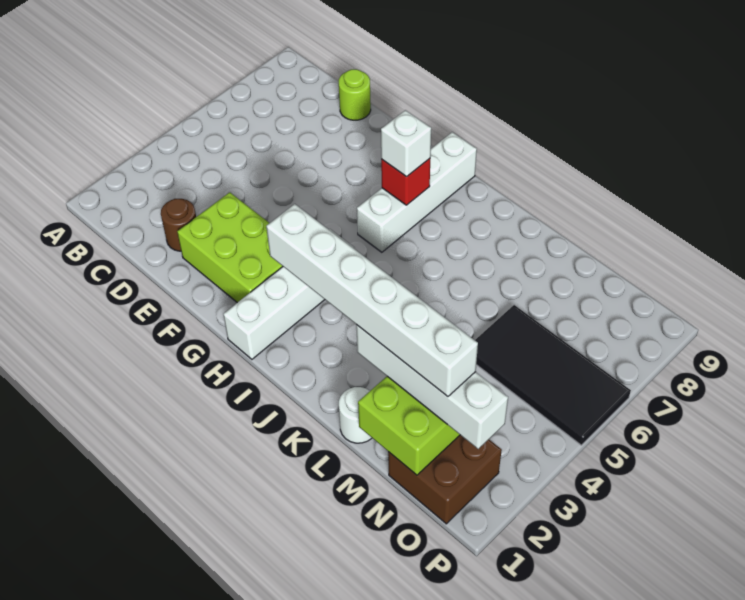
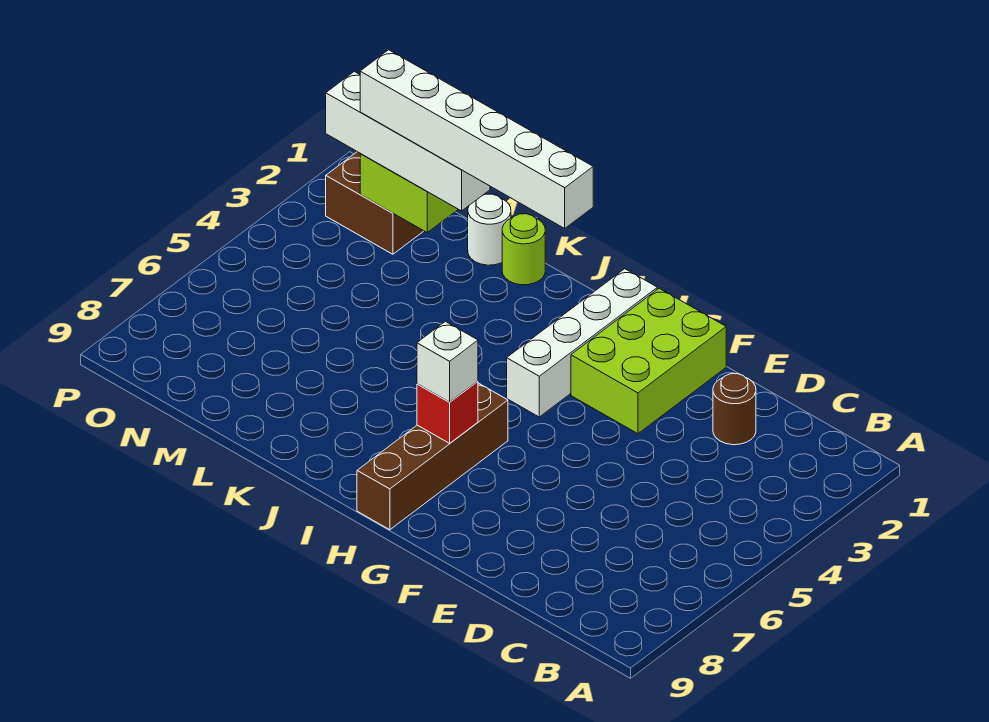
lime round brick D9 level 1 -> lime round brick K1 level 1
lime brick E2:G3 level 1 -> lime brick F1:G3 level 1
white brick H6:H9 level 1 -> brown brick H6:H9 level 1
black tile M5:P6 level 1 -> none

